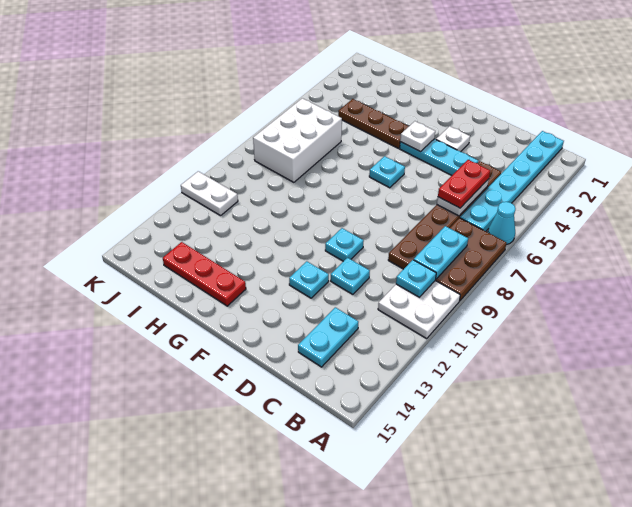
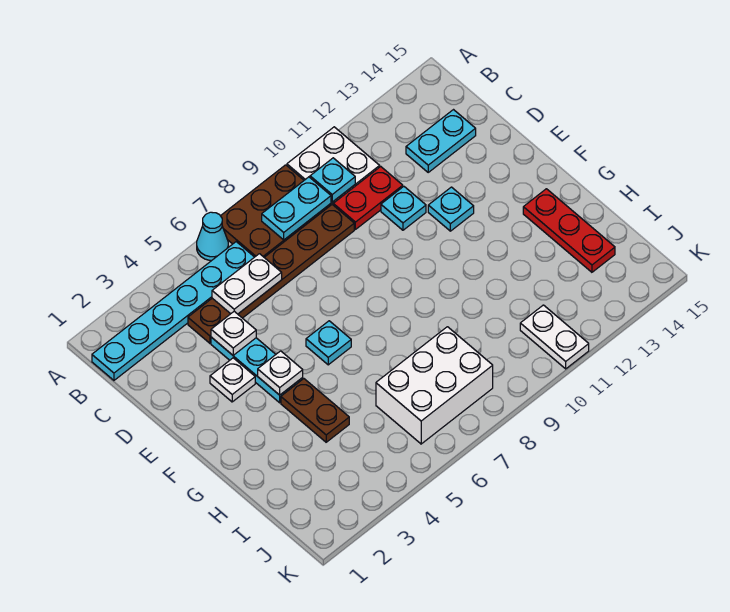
red plate C5:C6 level 3 -> red plate C10:C11 level 1
none -> white plate D4 level 2
cyan plate E10 level 1 -> none
brown plate G4:I4 level 1 -> brown plate G4:H4 level 1

